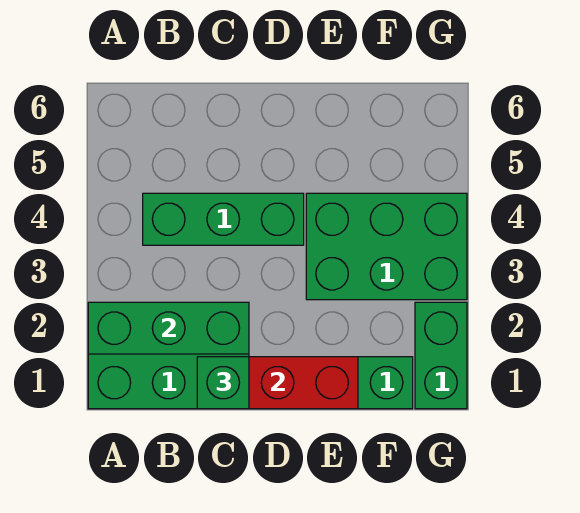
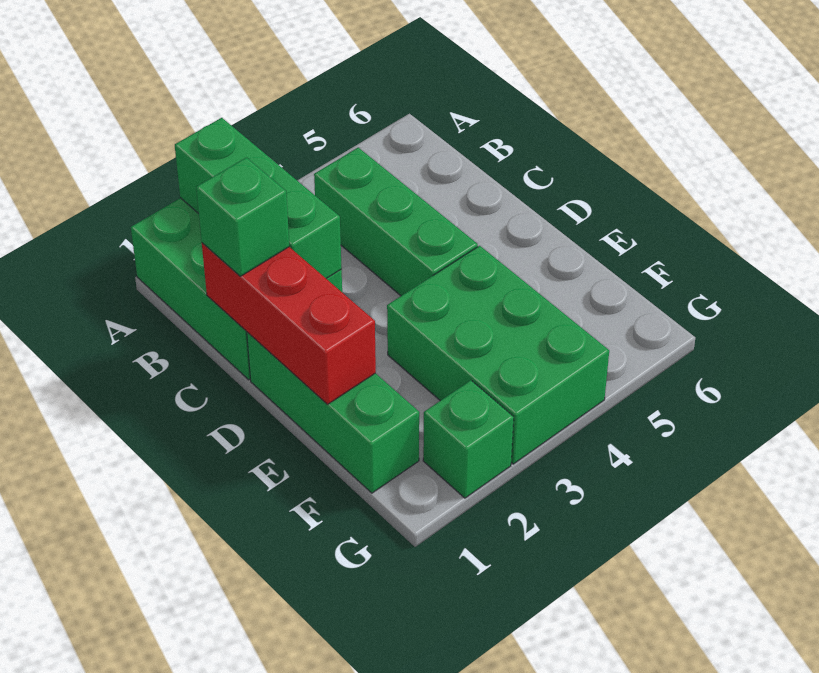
green brick G1:G2 level 1 -> green brick G2 level 1

